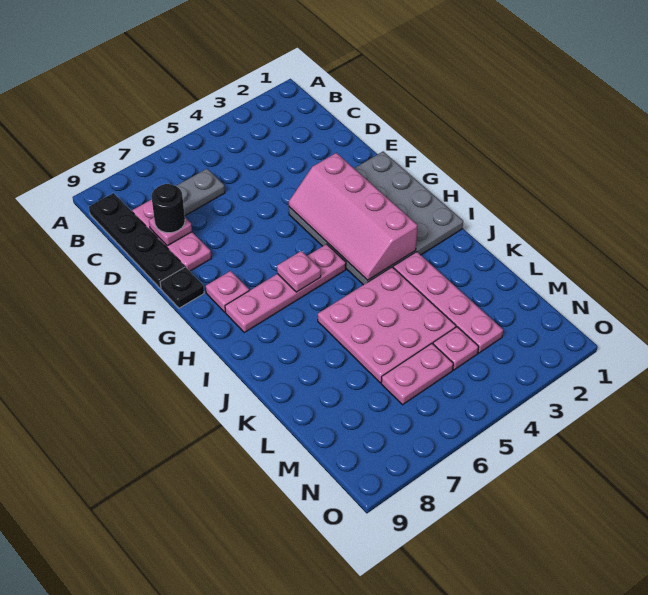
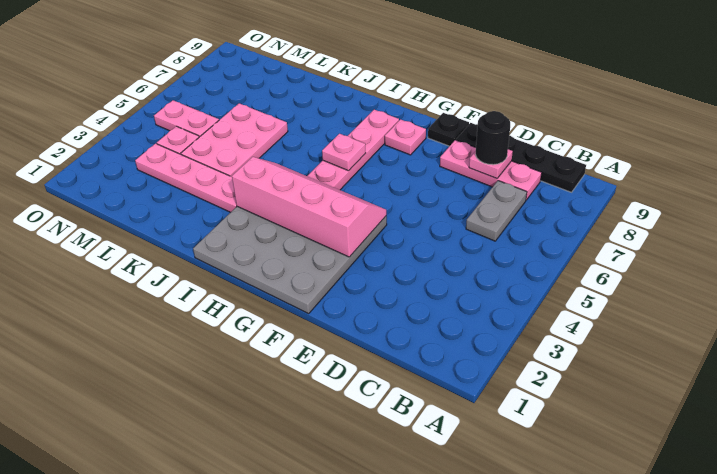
pink plate J4:L6 level 1 -> pink plate K4:L6 level 1
pink plate M5:M6 level 1 -> pink plate M5:N5 level 1

